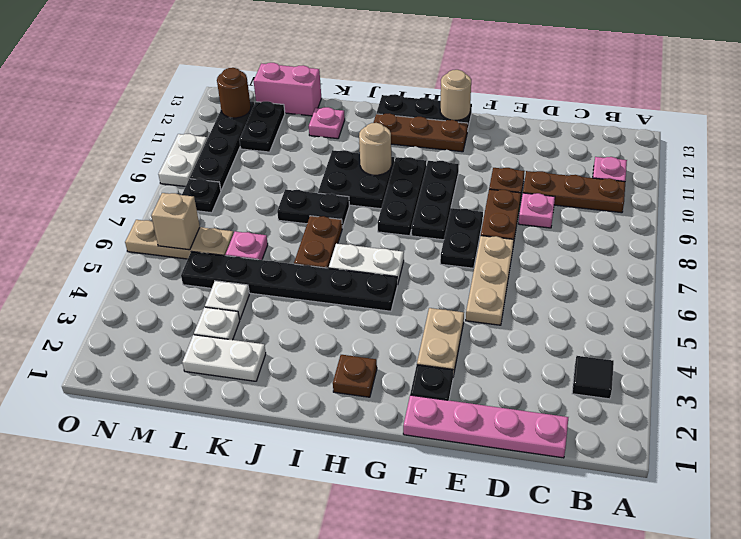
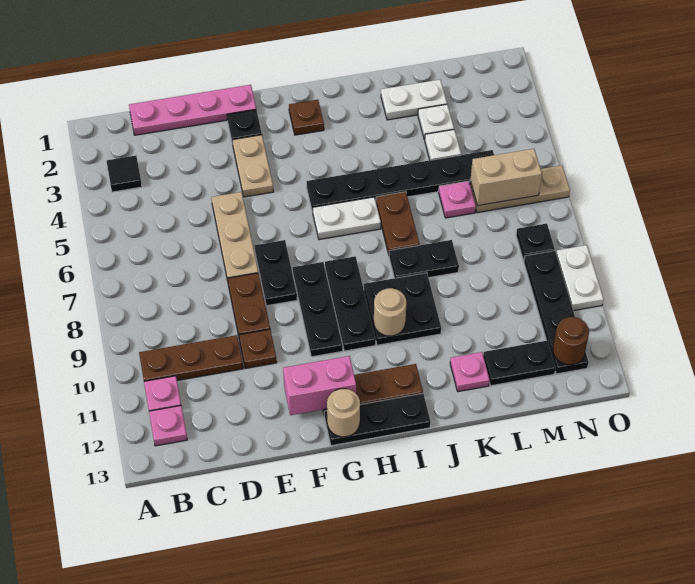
pink plate D9 level 1 -> pink plate B12 level 1
pink brick L13:M13 level 1 -> pink brick F12:G12 level 2
black plate M11:M12 level 1 -> black plate L12:M12 level 1
tan brick N6 level 2 -> tan brick M6:N6 level 2

